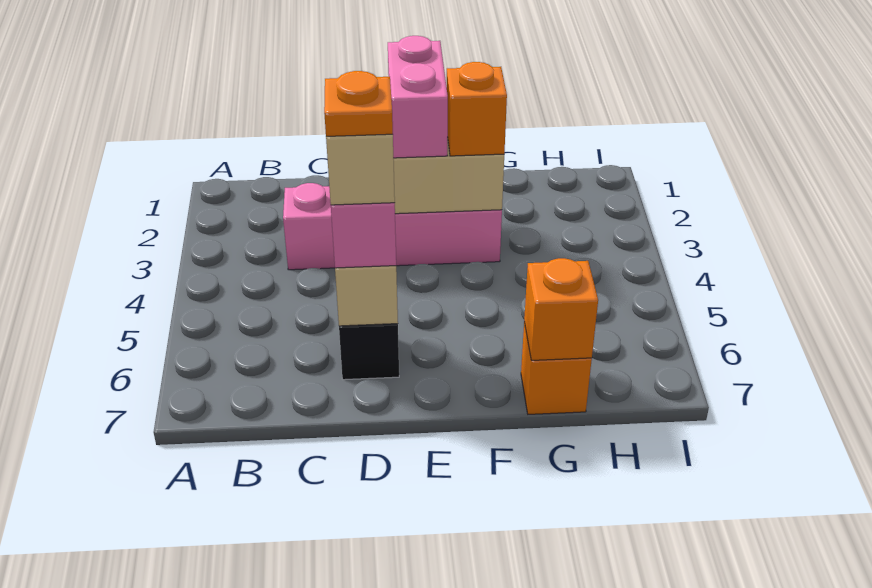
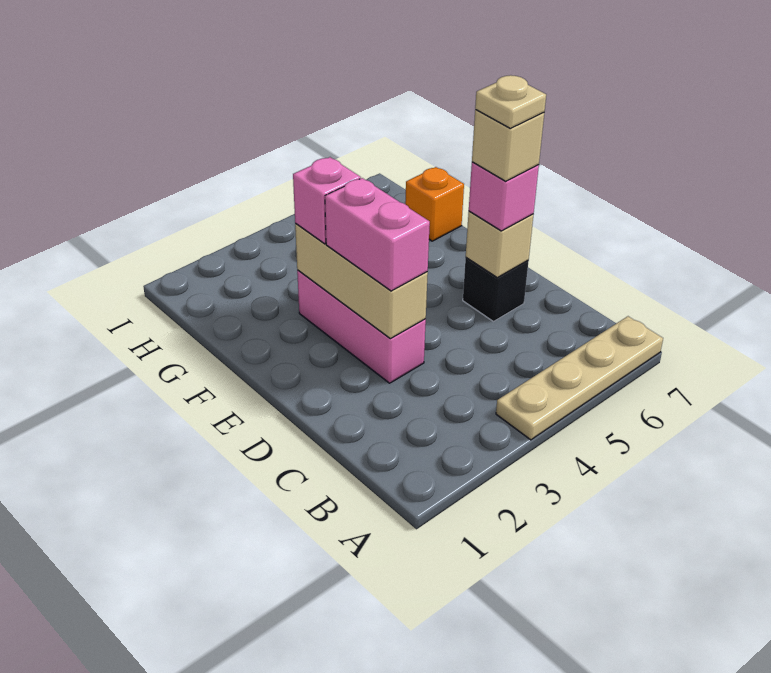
none -> tan plate A4:A7 level 1
pink brick C3:F3 level 1 -> pink brick D3:F3 level 1
orange plate D6 level 5 -> tan plate D6 level 5
pink brick E2:E3 level 3 -> pink brick D3:E3 level 3
orange brick F3 level 3 -> pink brick F3 level 3
orange brick G7 level 2 -> none

